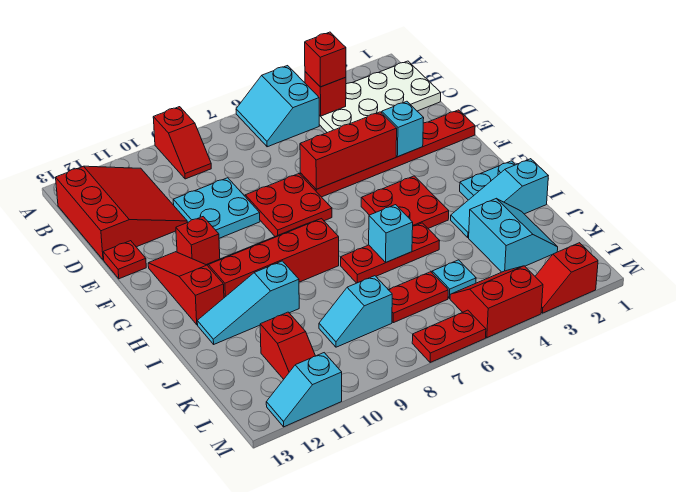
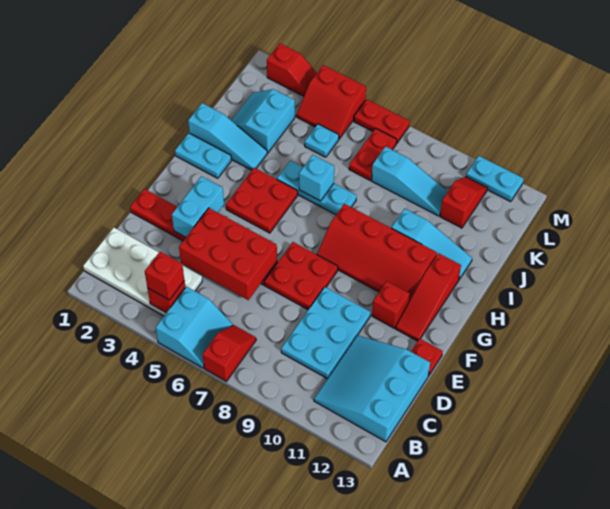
red slope A9:B9 level 1 top A -> red slope A7:B7 level 1 top A
red slope B11:D13 level 1 top 13 -> cyan slope B11:D13 level 1 top 13
cyan plate D9:E10 level 1 -> cyan plate C9:E10 level 1
cyan brick E3 level 2 -> cyan brick E3:F3 level 2
red brick E4:E6 level 2 -> red brick D4:E6 level 2
red plate I5:I7 level 1 -> cyan plate I5:I7 level 1
red plate K6:K7 level 1 -> red plate K7:L7 level 1
cyan slope K8:K9 level 1 top 8 -> cyan slope K8:K10 level 1 top 8
cyan slope M11:M12 level 1 top 11 -> cyan plate M11:M12 level 1

